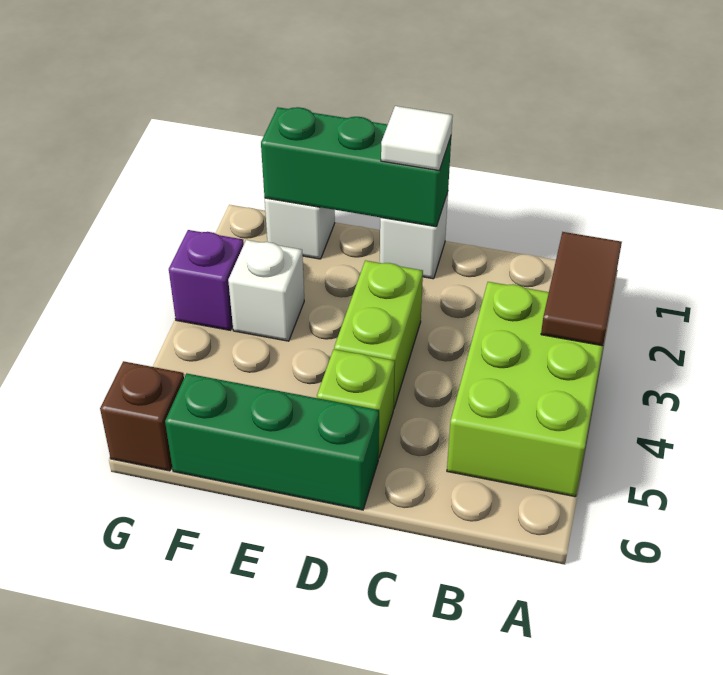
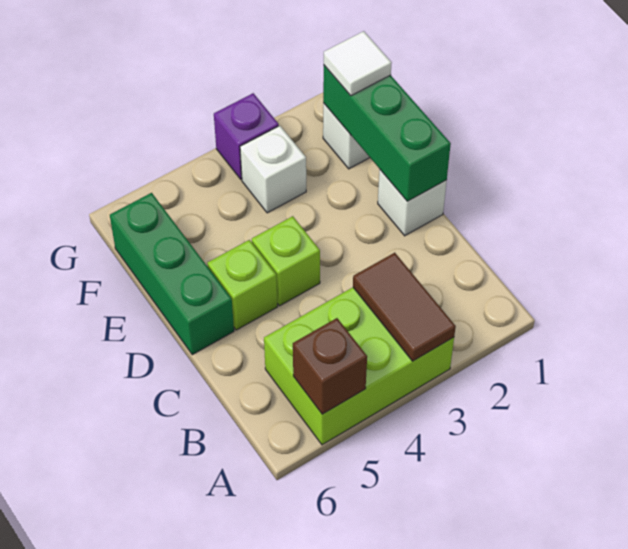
brown tile A2:A3 level 2 -> brown tile A3:B3 level 2
white tile D1 level 3 -> white tile F1 level 3
lime brick D3:D4 level 1 -> lime brick D4 level 1
brown brick G6 level 1 -> brown brick A5 level 2

